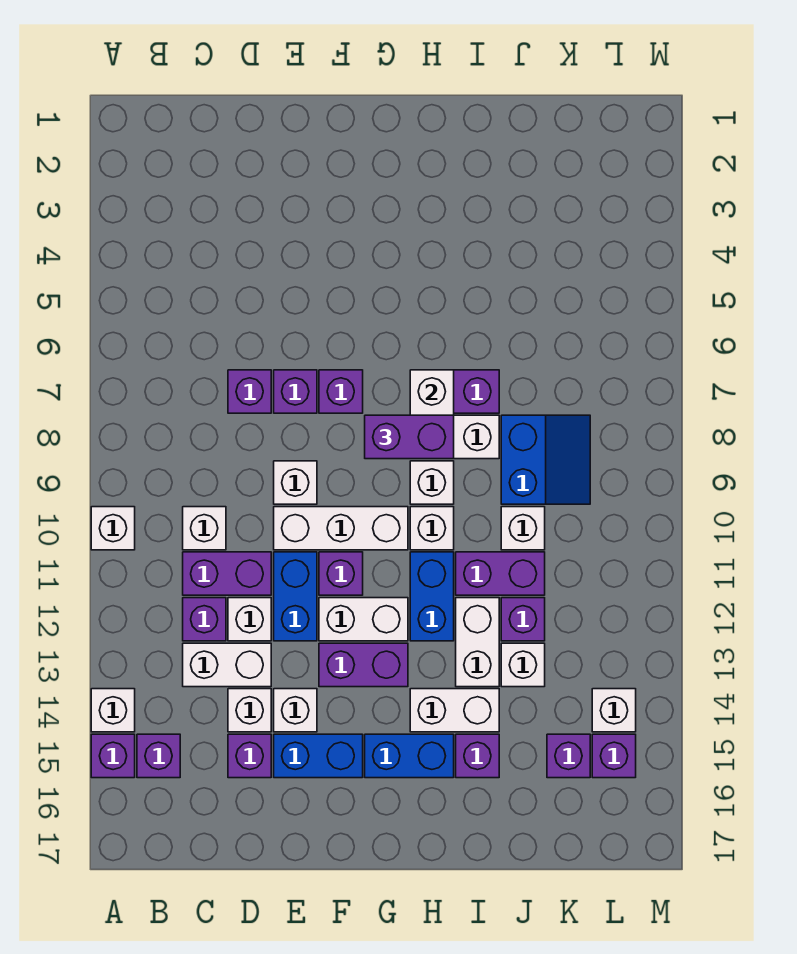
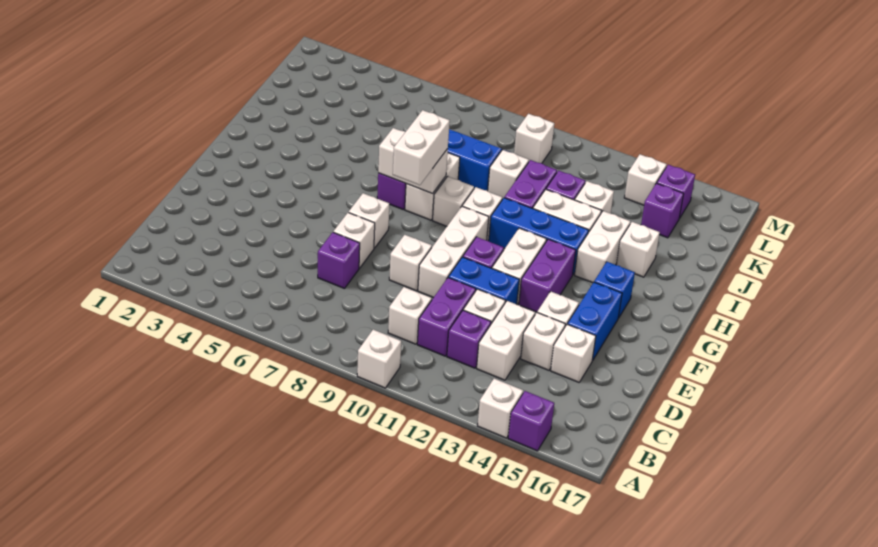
purple brick B15 level 1 -> none
purple brick D15 level 1 -> white brick D15 level 1
purple brick E7 level 1 -> white brick E7 level 1
purple brick F7 level 1 -> white brick F7 level 1
purple brick G8:H8 level 3 -> white brick G8:H8 level 3
blue brick G15:H15 level 1 -> blue brick G15 level 1
blue brick H11:H12 level 1 -> blue brick H11:H13 level 1
purple brick I15 level 1 -> white brick I15 level 1
none -> white brick L10 level 1

